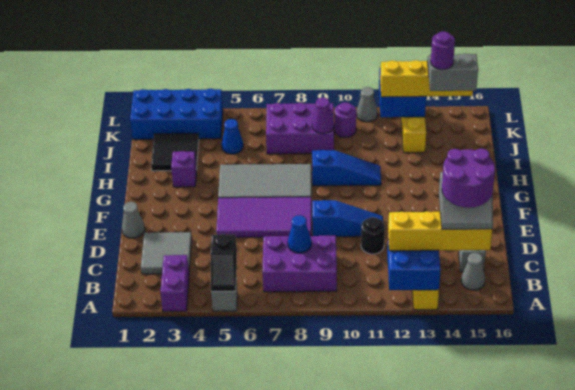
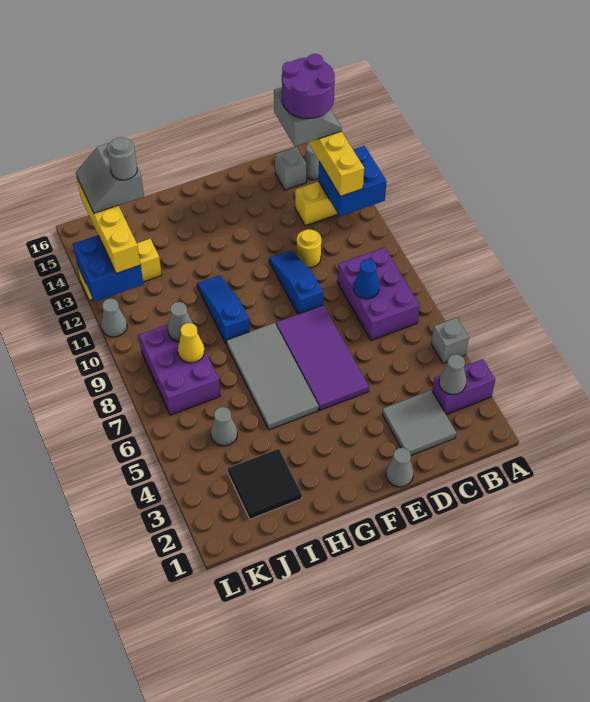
black slope A5:B5 level 2 top B -> none
none -> grey cone B3 level 2
black round brick D11 level 1 -> yellow round brick D11 level 1
purple brick H3 level 1 -> none
blue cone J5 level 1 -> grey cone J5 level 1
none -> yellow cone J8 level 2
purple cone J9 level 2 -> grey cone J9 level 2
purple round brick J14 level 5 -> grey round brick J14 level 5
blue brick K1:L4 level 1 -> none
purple round brick K10 level 1 -> none

